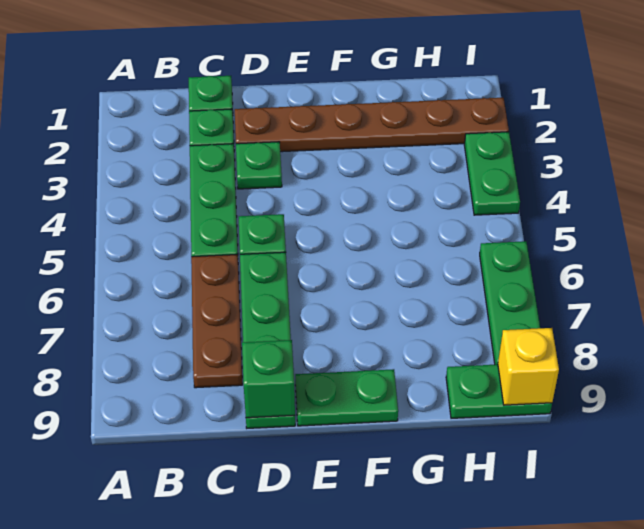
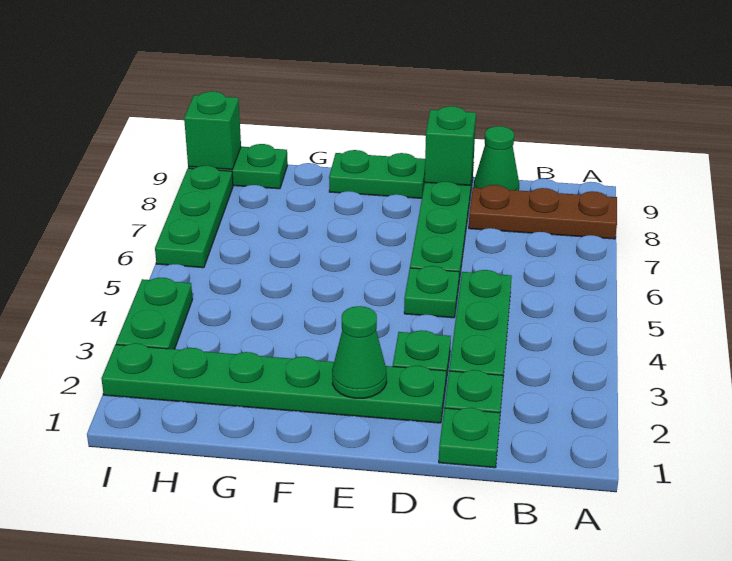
brown plate C6:C8 level 1 -> brown plate A8:C8 level 1
none -> green cone C9 level 1
brown plate D2:I2 level 1 -> green plate D2:I2 level 1
none -> green cone E2 level 2
yellow brick I9 level 2 -> green brick I9 level 2

